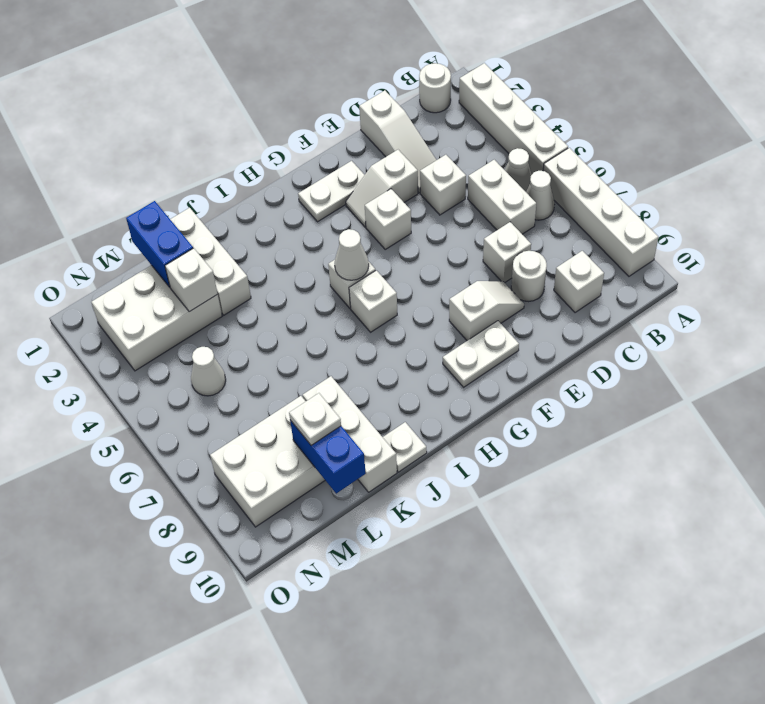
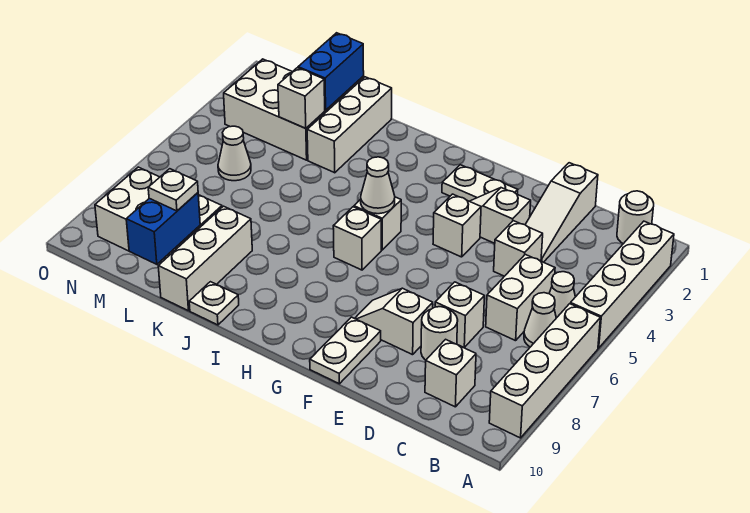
white slope E8:F8 level 1 top F -> white slope E8:F8 level 1 top E
white plate F9:G9 level 1 -> white plate F9:F10 level 1

